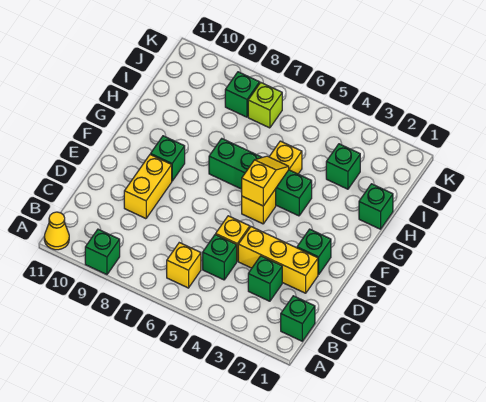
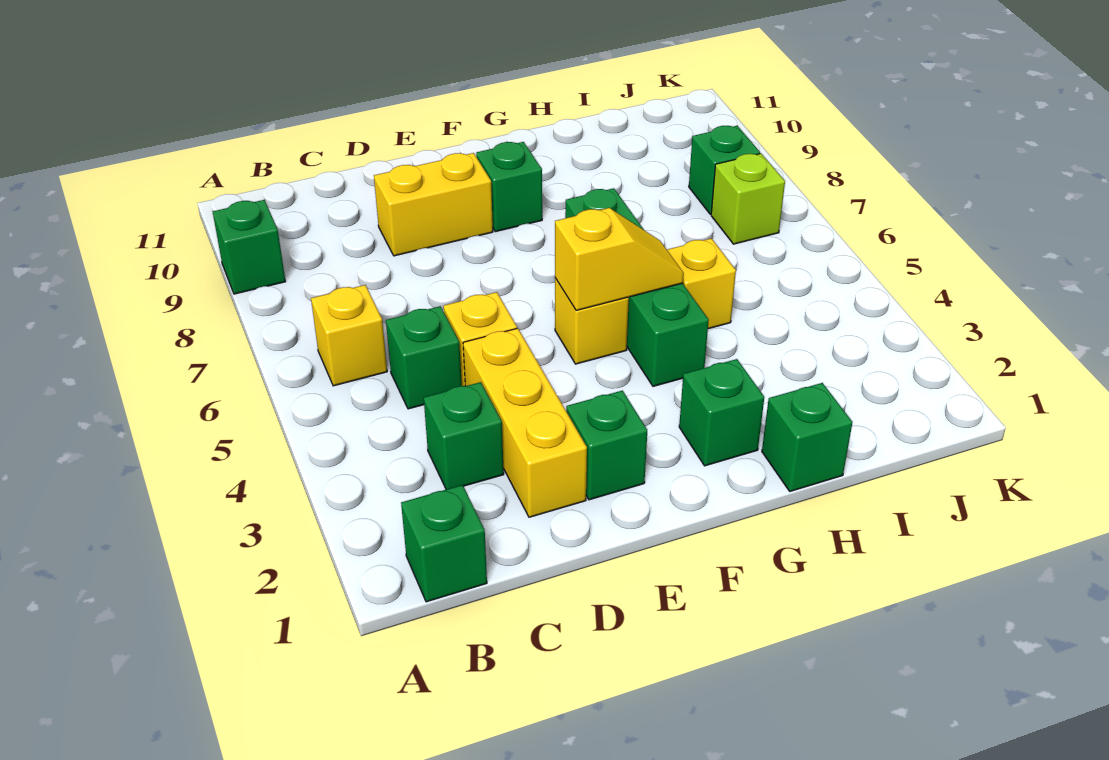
yellow cone A11 level 1 -> none
green brick I3 level 1 -> green brick G2 level 1

